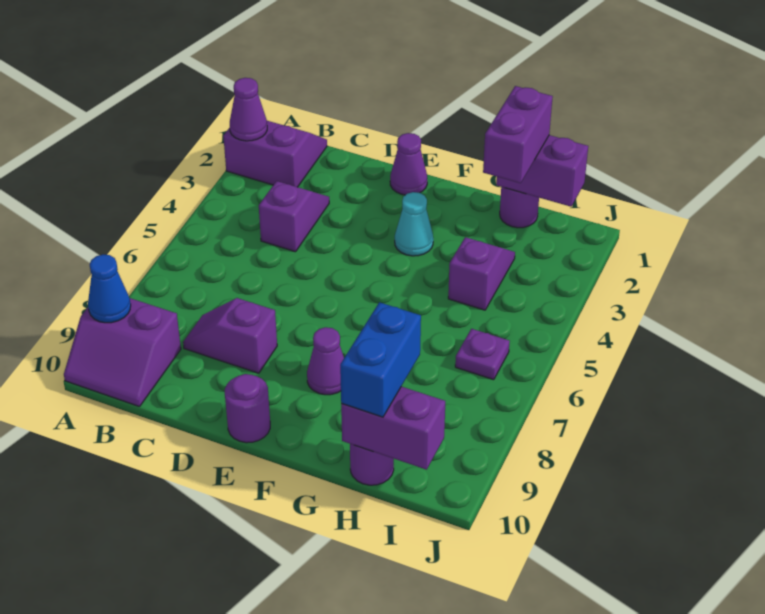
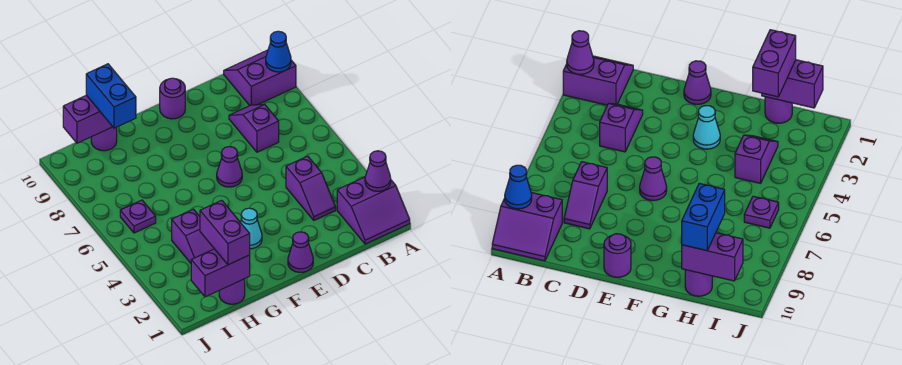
purple slope C8:D8 level 1 top D -> purple slope C7:C8 level 1 top 7
purple cone F8 level 1 -> purple cone E6 level 1

